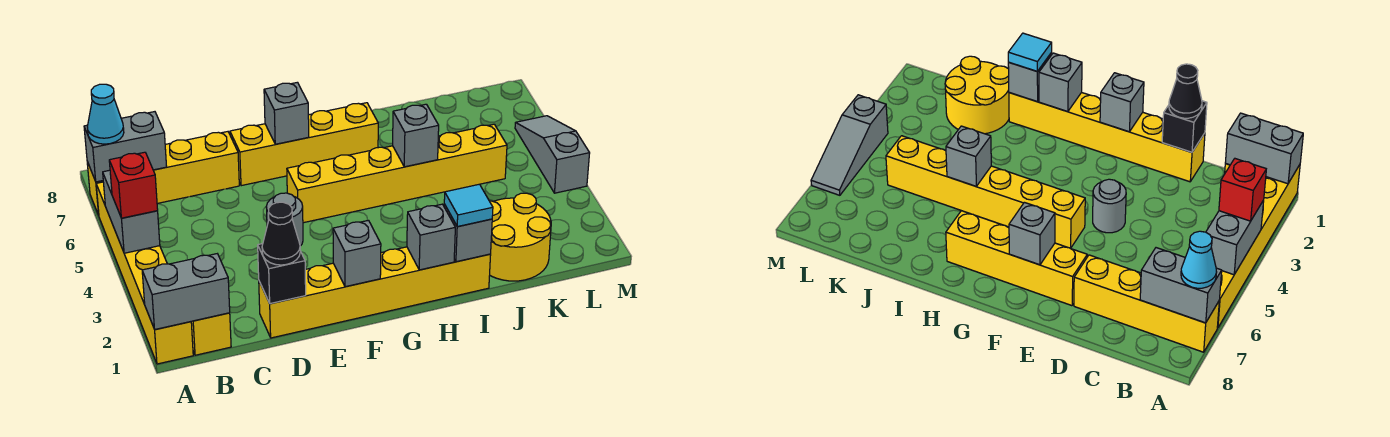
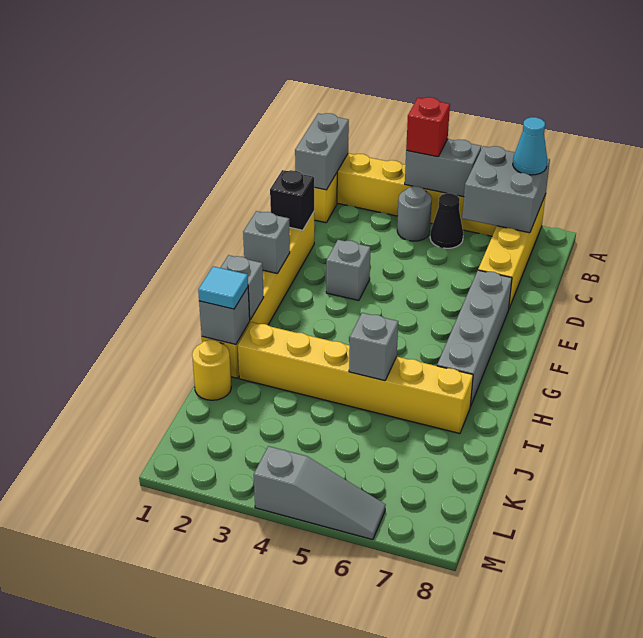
grey brick A7:B7 level 2 -> grey brick A6:B7 level 2
black cone D1 level 3 -> black cone B5 level 1
grey round brick E4 level 1 -> grey round brick B4 level 1
yellow brick E7:H7 level 1 -> grey brick E7:H7 level 1
yellow brick F5:K5 level 1 -> yellow brick I2:I7 level 1
grey brick F7 level 2 -> grey brick E3 level 1
yellow round brick J1:K2 level 1 -> yellow round brick J1 level 1

